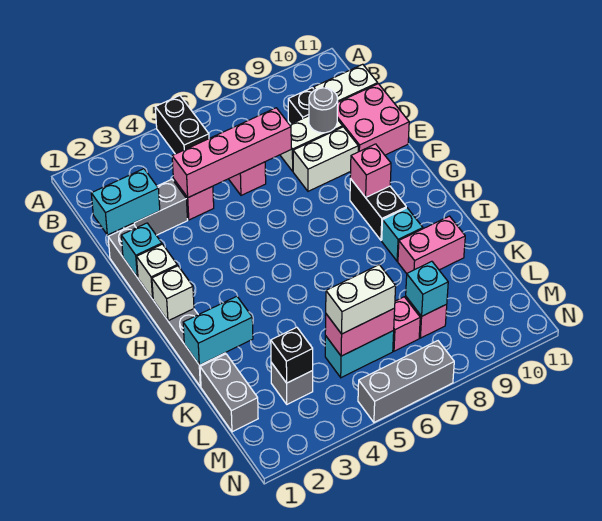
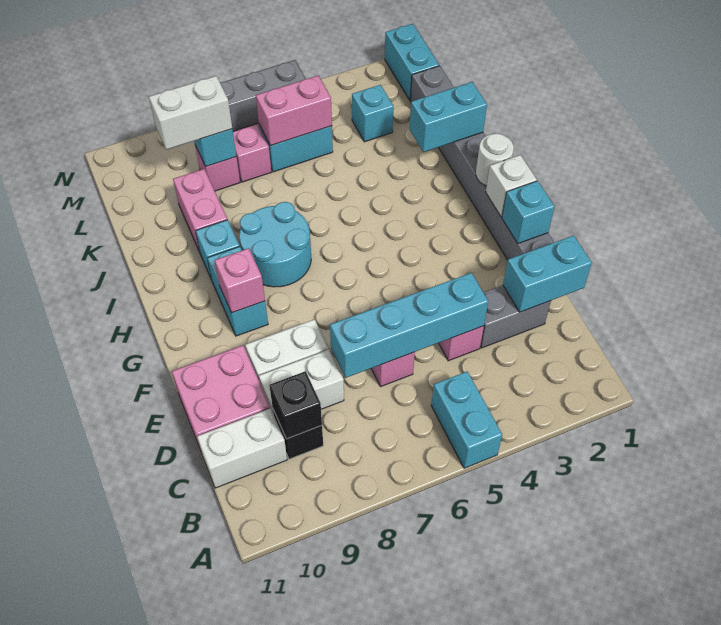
black brick A5:B5 level 1 -> cyan brick A5:B5 level 1
pink brick D4:D7 level 2 -> cyan brick D4:D7 level 2
grey round brick D9 level 2 -> none
black brick G9:H9 level 1 -> cyan brick G9:H9 level 1
white brick H1 level 2 -> white round brick H1 level 2
none -> cyan round brick H7:I8 level 1
pink brick J9:J10 level 1 -> pink brick J9:K9 level 1
grey brick L3 level 1 -> cyan brick L3 level 1
black brick L3 level 2 -> black brick C9 level 2
white brick L5:L6 level 3 -> white brick L8:L9 level 3
none -> cyan brick M1:N1 level 1

